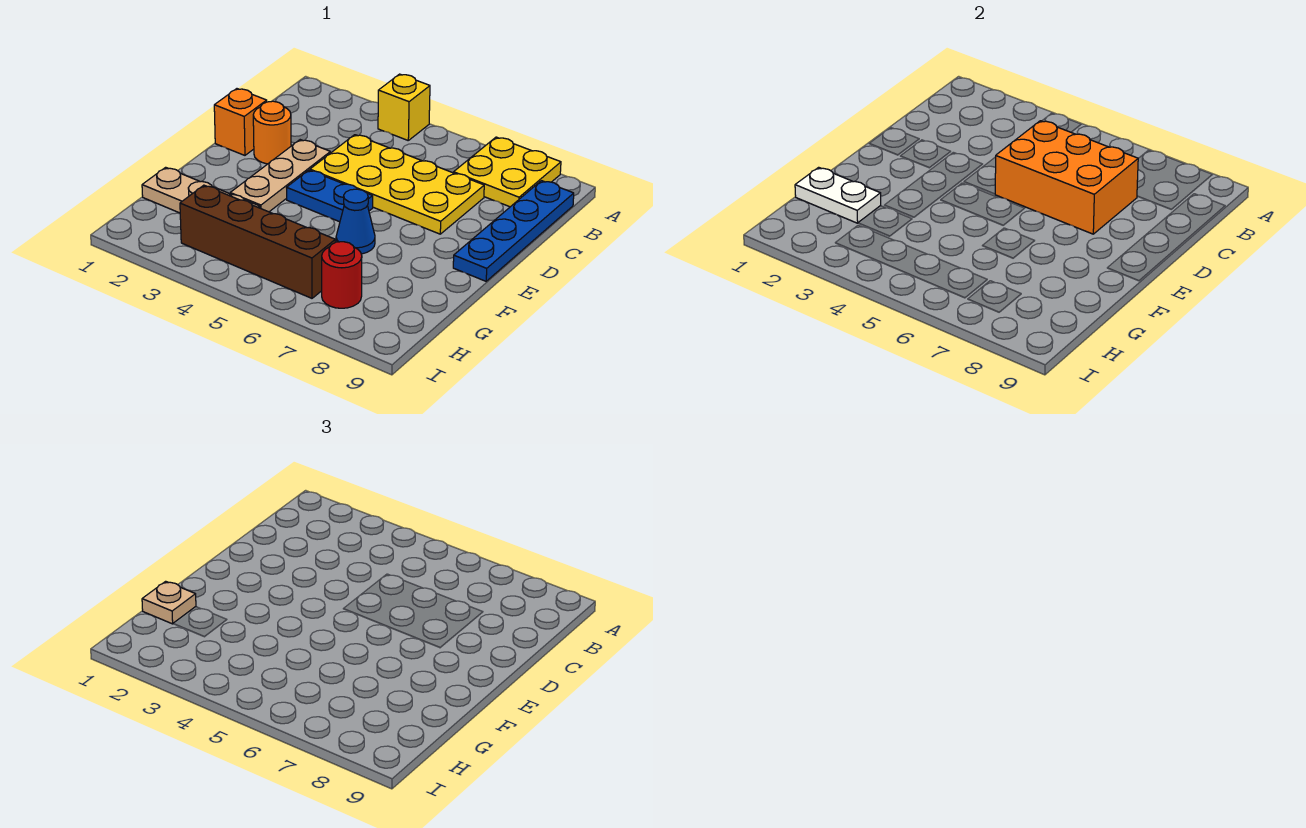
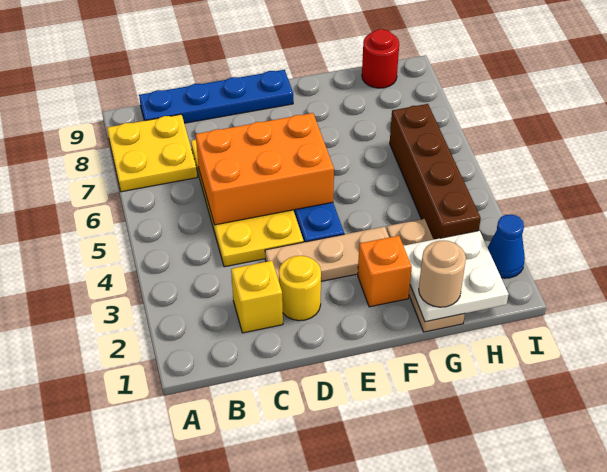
yellow brick A4 level 1 -> yellow brick C2 level 1
orange brick C5:D7 level 2 -> orange brick C5:E6 level 2
orange brick D1 level 1 -> orange brick F2 level 1
orange round brick D2 level 1 -> yellow round brick D2 level 1
blue cone F6 level 1 -> blue cone I2 level 1
white plate G1:G2 level 2 -> white plate G1:H2 level 2
tan plate G1 level 3 -> tan round brick G1 level 3
red round brick H7 level 1 -> red round brick H9 level 1

